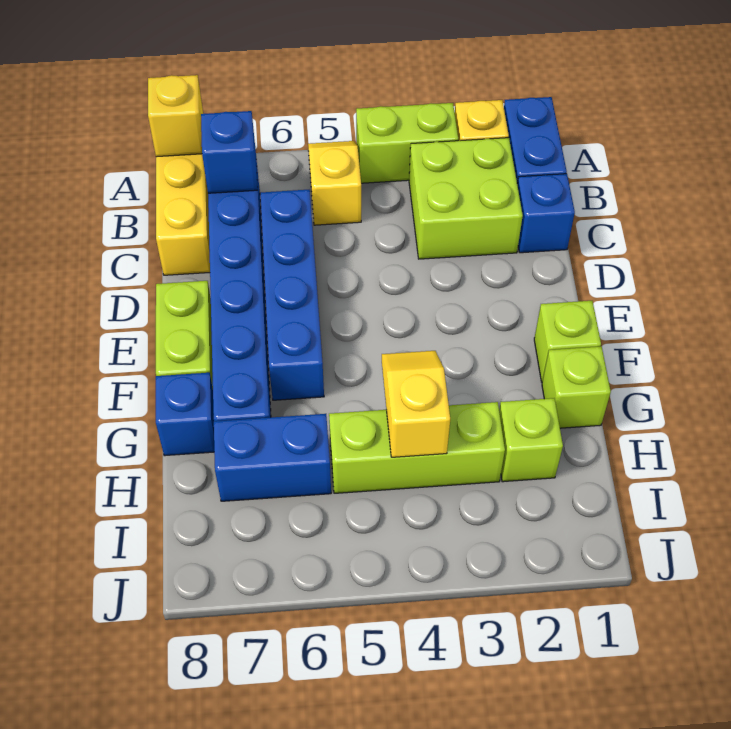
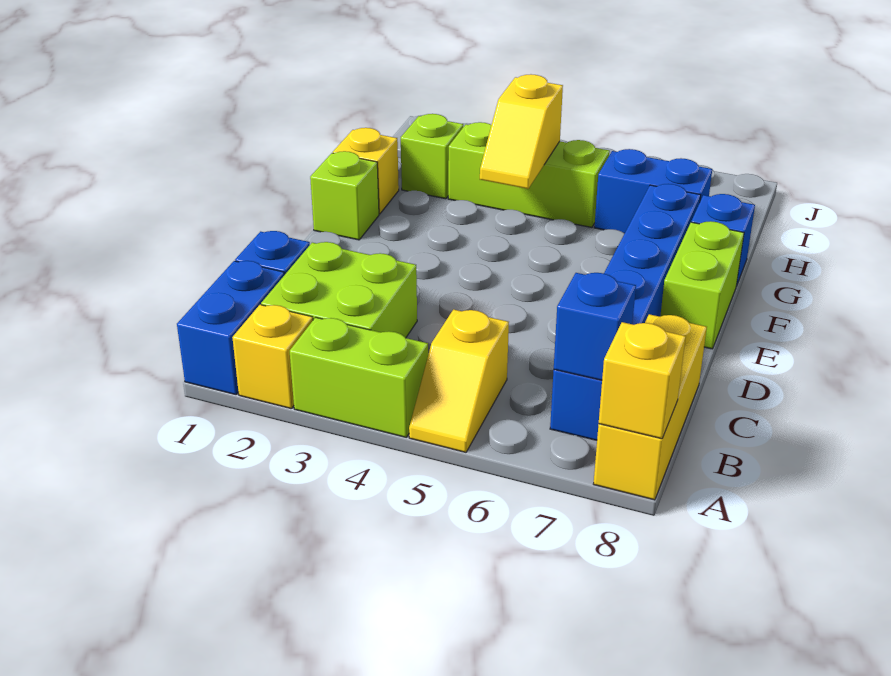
blue brick C6:F6 level 1 -> none
lime brick G1 level 1 -> yellow brick G1 level 1

